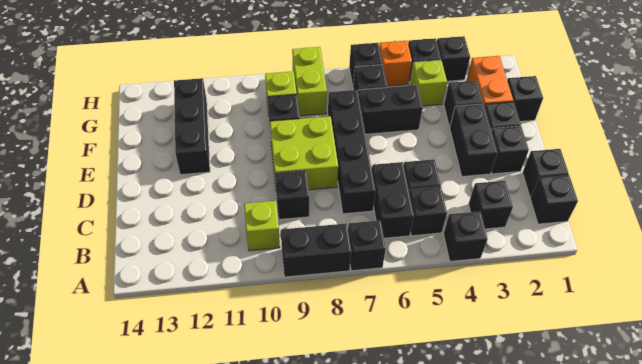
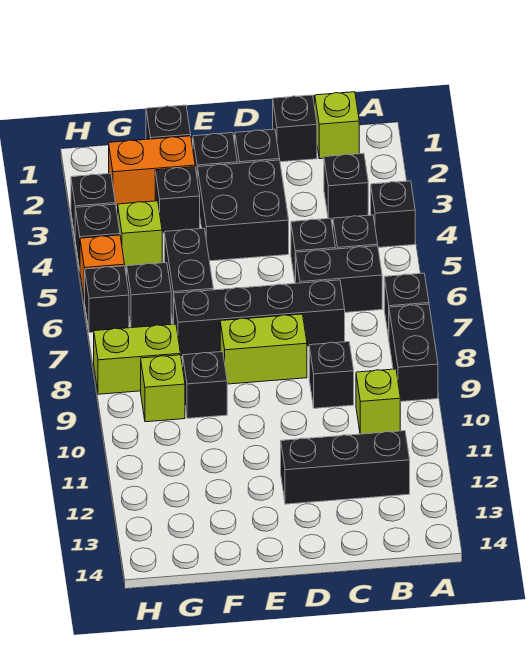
black brick B1 level 1 -> lime brick B1 level 1
black brick D3:E3 level 1 -> black brick D3:E4 level 1
lime brick D8:E9 level 1 -> lime brick D8:E8 level 1
black brick E12:G12 level 1 -> black brick B12:D12 level 1

